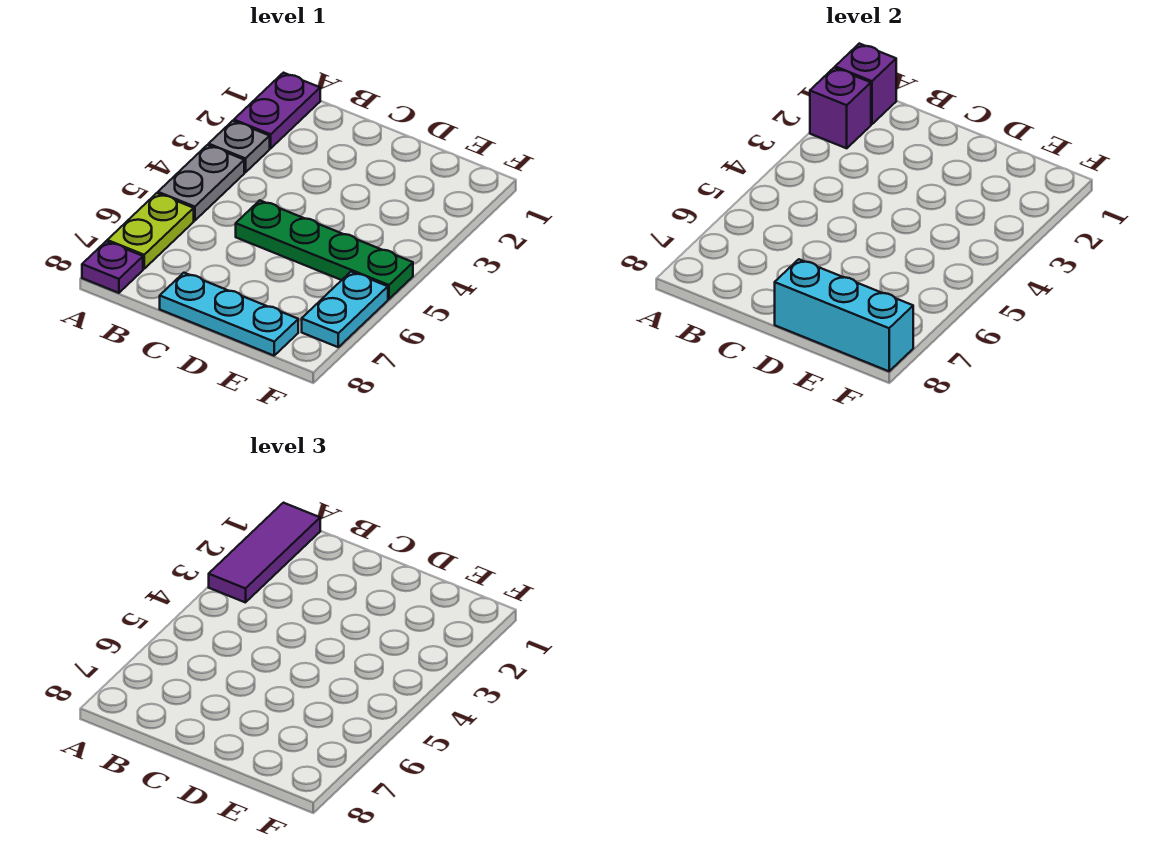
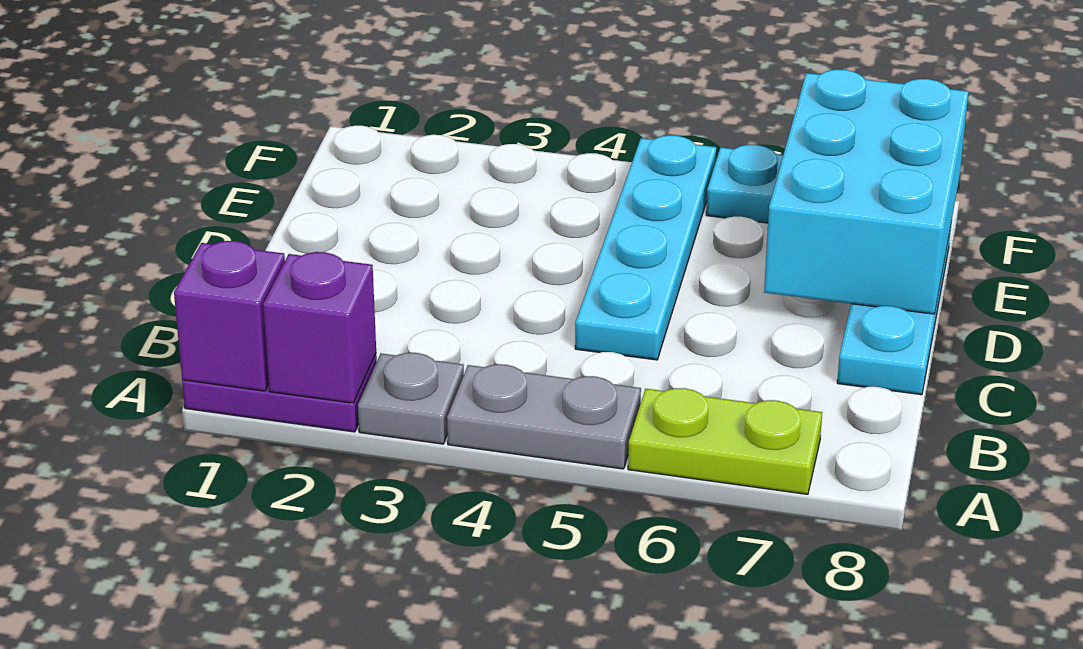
purple tile A1:A3 level 3 -> none
purple plate A8 level 1 -> none
green plate C5:F5 level 1 -> cyan plate C5:F5 level 1
cyan brick D8:F8 level 2 -> cyan brick D7:F8 level 2

